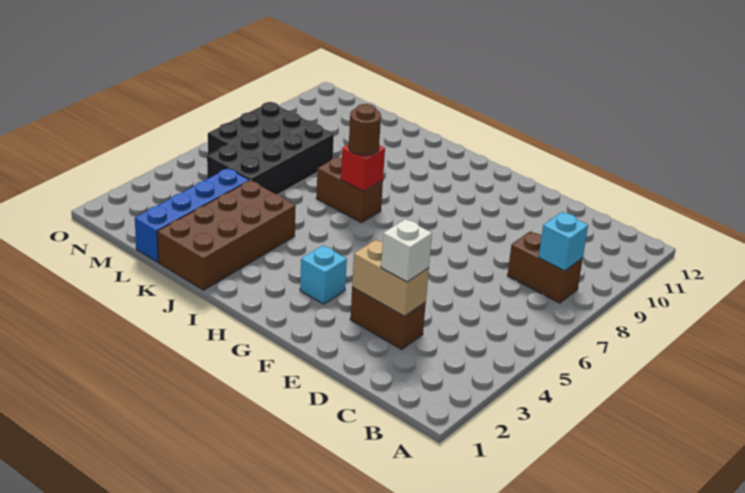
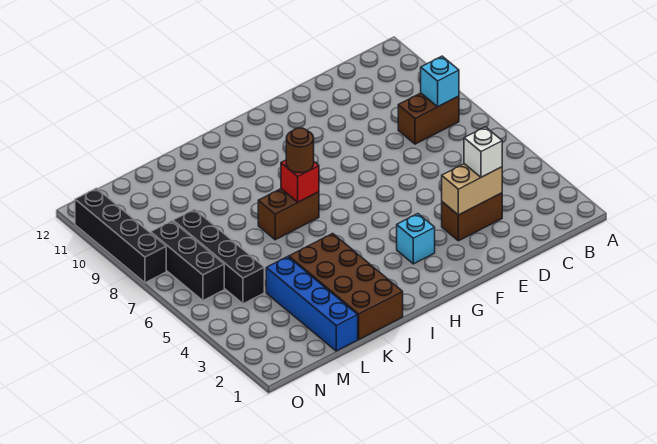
black brick L5:L8 level 1 -> black brick O8:O11 level 1

